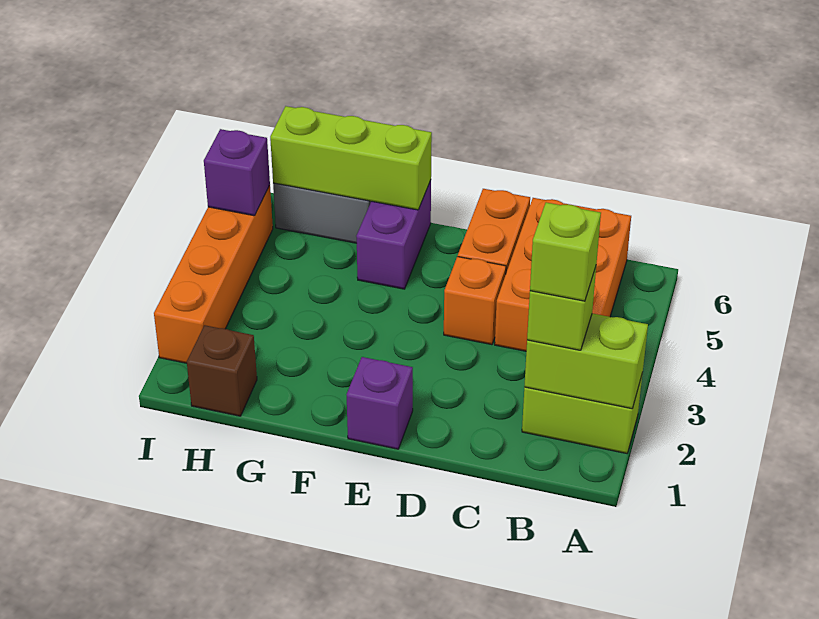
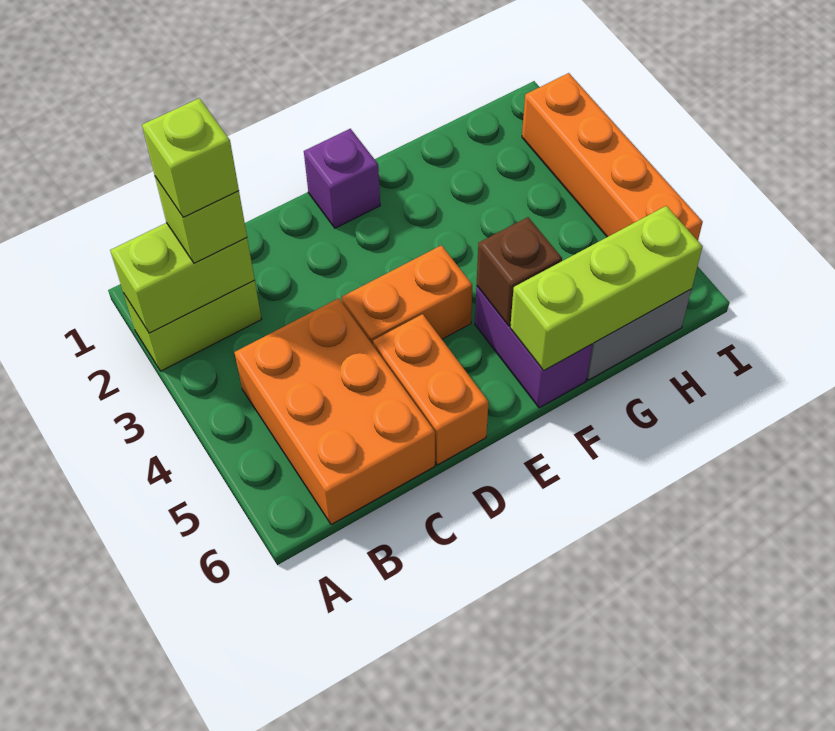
orange brick D4 level 1 -> orange brick D4:E4 level 1
brown brick H1 level 1 -> brown brick F5 level 2
purple brick I5 level 2 -> none

